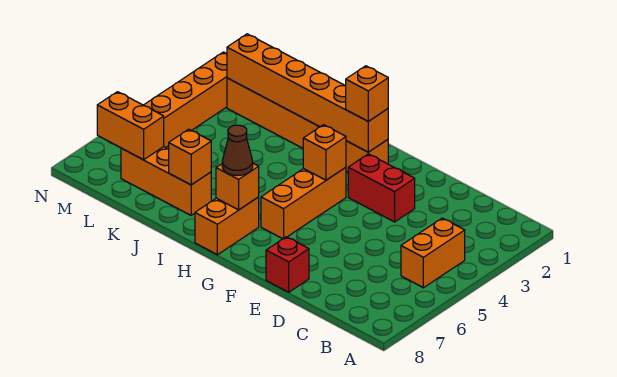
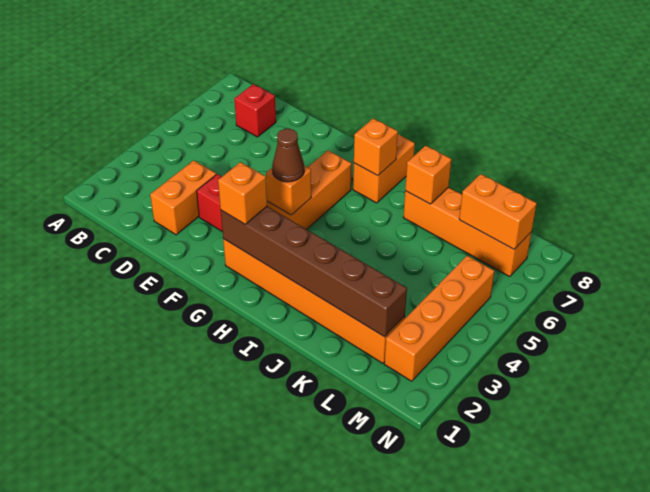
orange brick B4:B5 level 1 -> orange brick D2:D3 level 1
red brick E8 level 1 -> red brick C7 level 1
orange brick G2:L2 level 2 -> brown brick G2:L2 level 2
brown cone H7 level 3 -> brown cone G4 level 3
orange brick J7:L7 level 1 -> orange brick J7:M7 level 1

